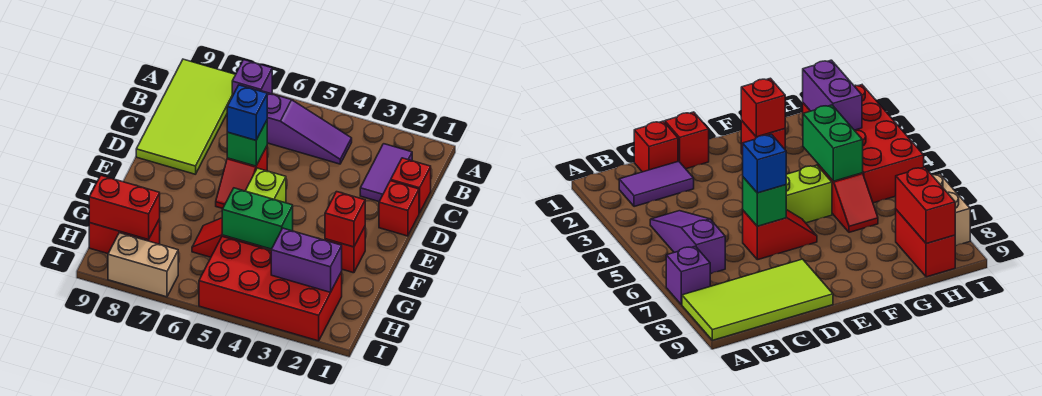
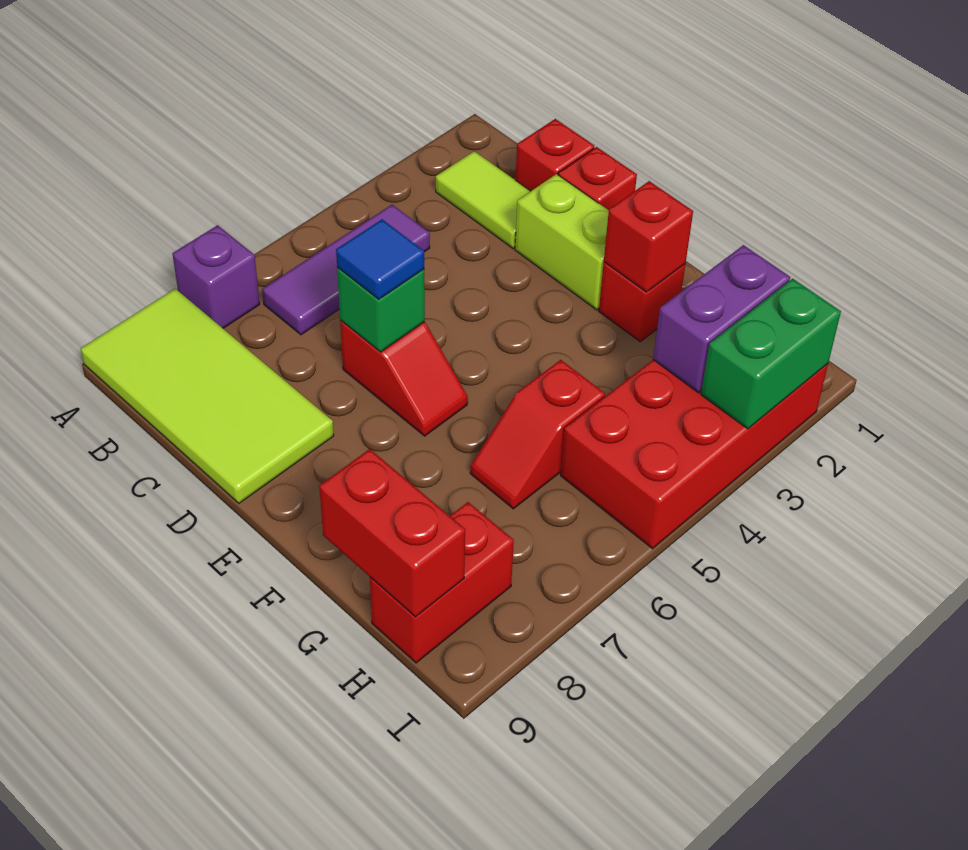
purple tile B2:C2 level 1 -> lime tile B2:C2 level 1
purple slope B4:B6 level 1 top 6 -> purple tile B4:B6 level 1
blue brick D6 level 3 -> blue tile D6 level 3
lime brick E5:F5 level 1 -> lime brick D2:E2 level 1
green brick G4:G5 level 2 -> green brick I2:I3 level 2
red brick H8:H9 level 2 -> red brick G9:H9 level 2
tan brick I7:I8 level 1 -> none

